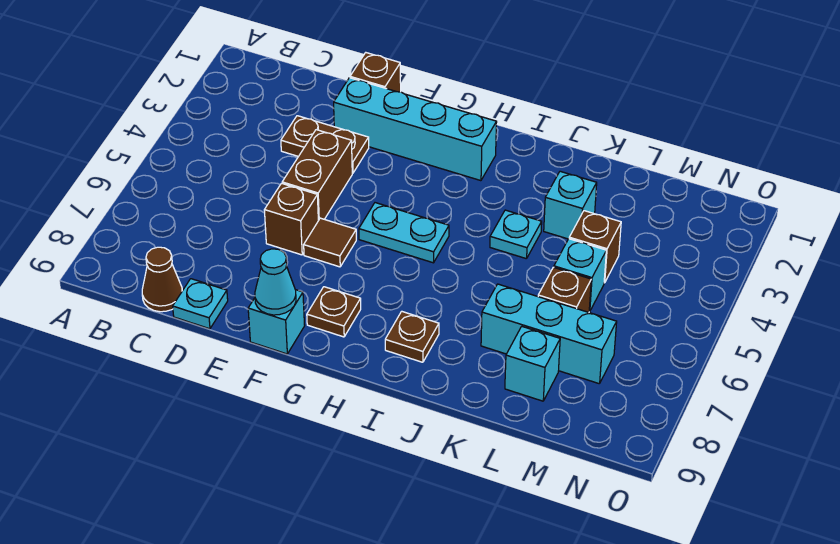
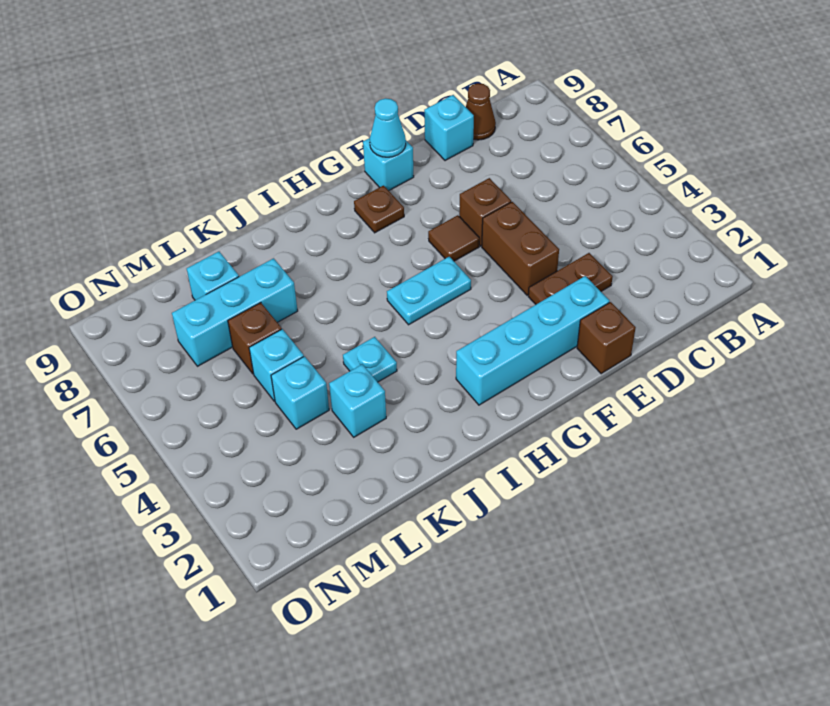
cyan plate D9 level 1 -> cyan brick D9 level 1
brown plate I8 level 1 -> none
brown brick L4 level 1 -> cyan brick L4 level 1

